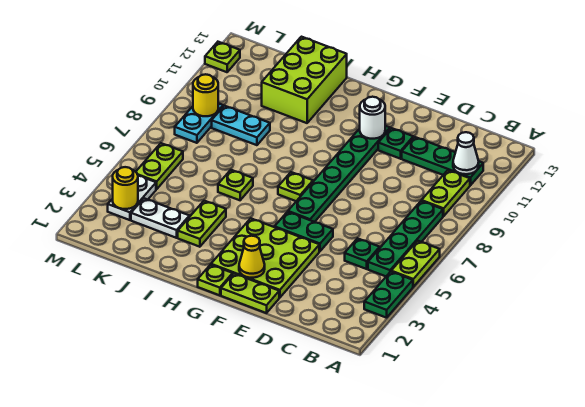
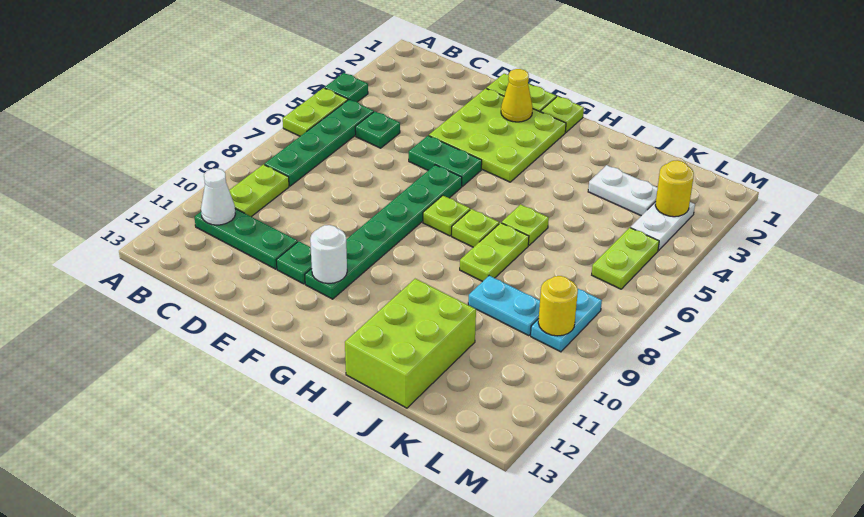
green plate A3:A4 level 1 -> green plate A4 level 1
lime plate I3:I4 level 1 -> lime plate I7:I8 level 1
lime plate M12 level 1 -> lime plate H7 level 1

